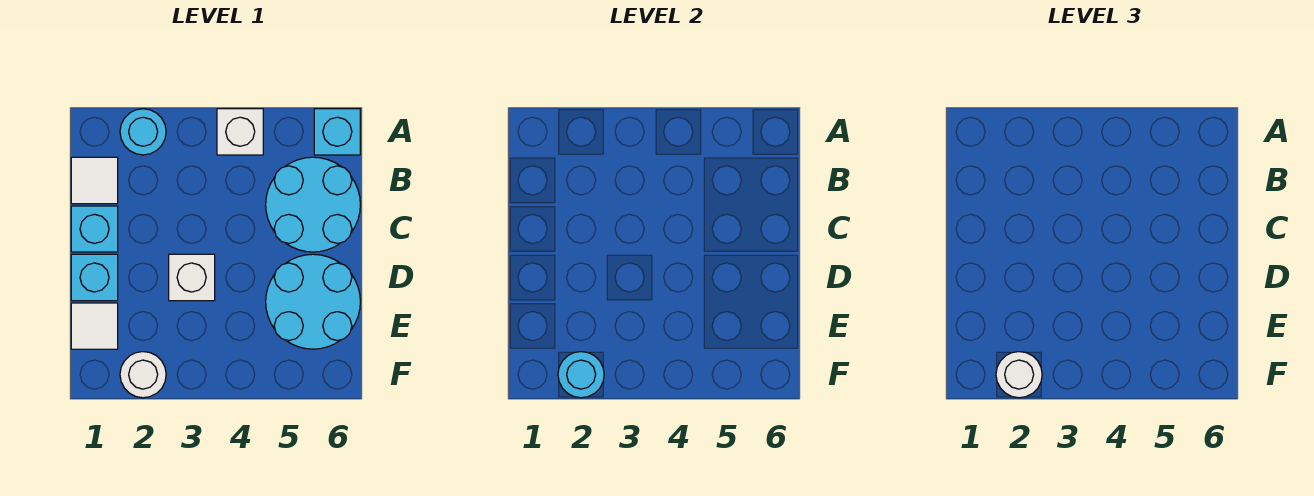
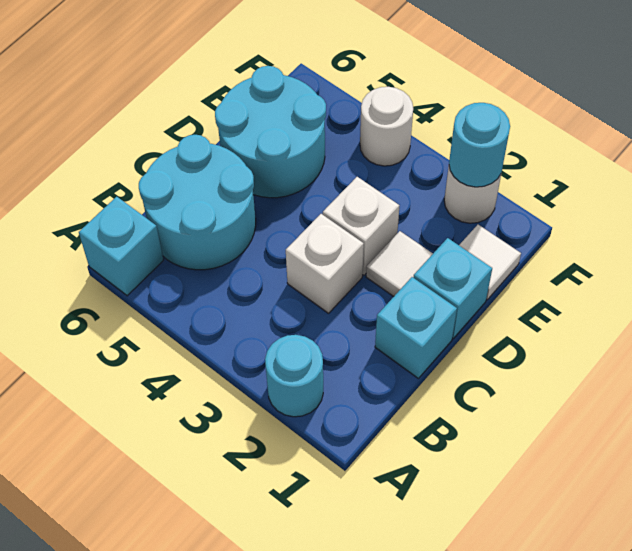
white brick A4 level 1 -> white brick C3 level 1
white tile B1 level 1 -> white tile D2 level 1
white round brick F2 level 3 -> white round brick F4 level 1

